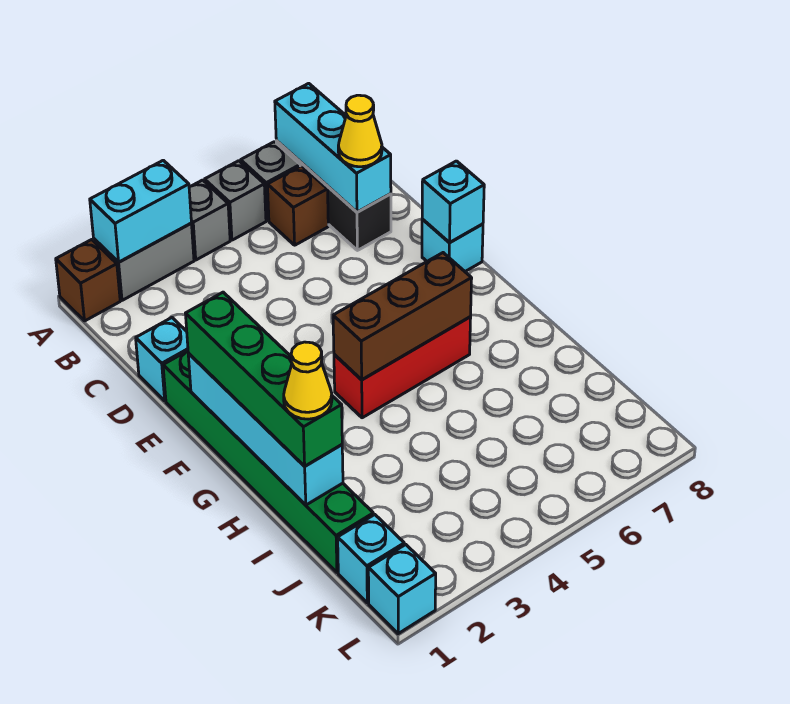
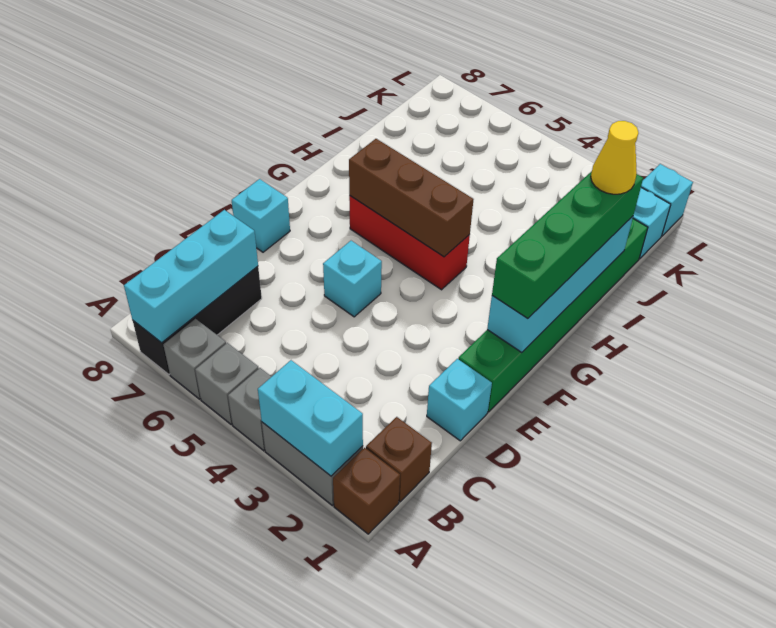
brown brick B6 level 1 -> brown brick B1 level 1
yellow cone C7 level 3 -> none
cyan brick E8 level 2 -> cyan brick E5 level 1

